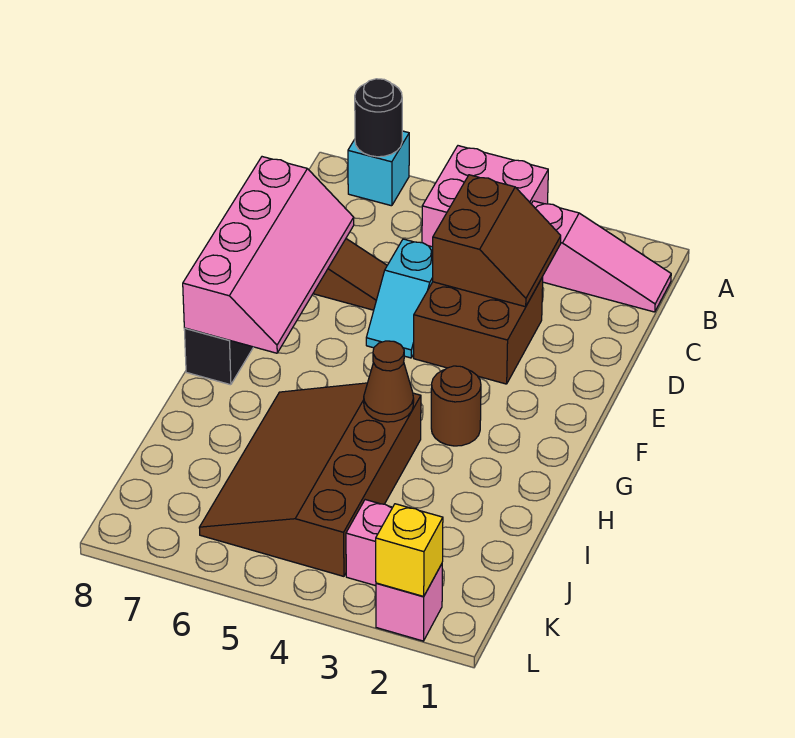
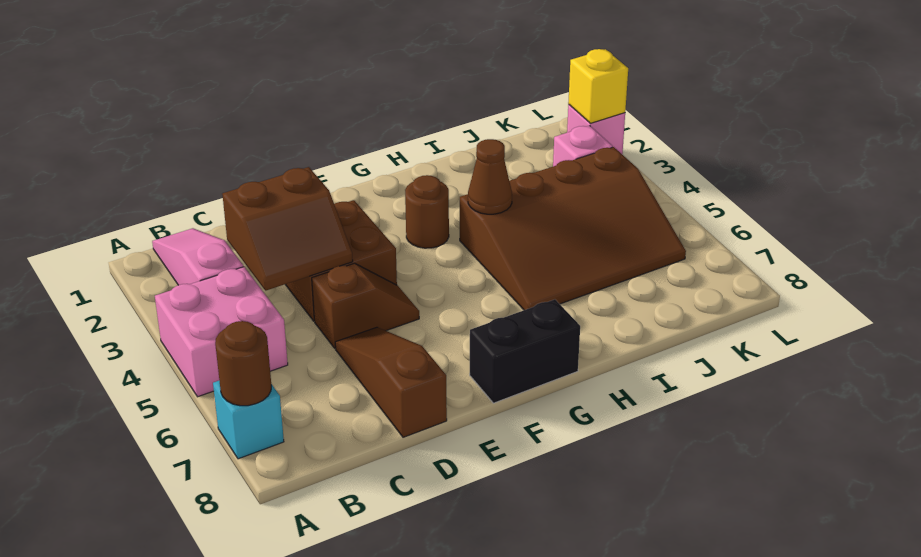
black round brick A7 level 2 -> brown round brick A7 level 2
brown slope C3:D4 level 2 top 4 -> brown slope C3:D4 level 2 top 3
cyan slope D5:E5 level 1 top D -> brown slope D5:E5 level 1 top D
pink slope D7:G8 level 2 top 8 -> none

